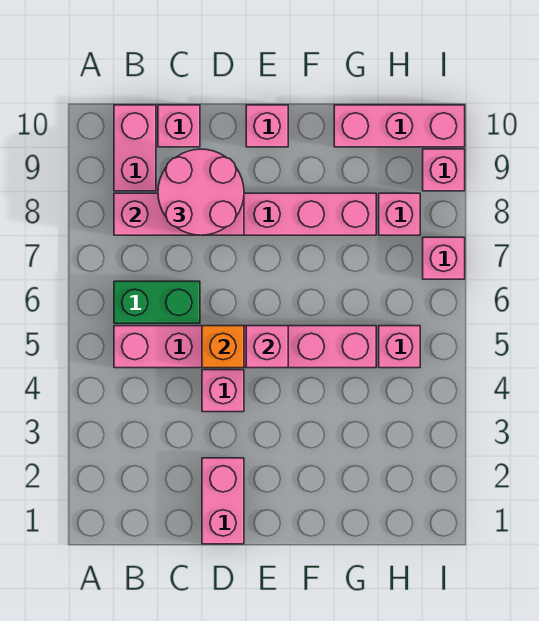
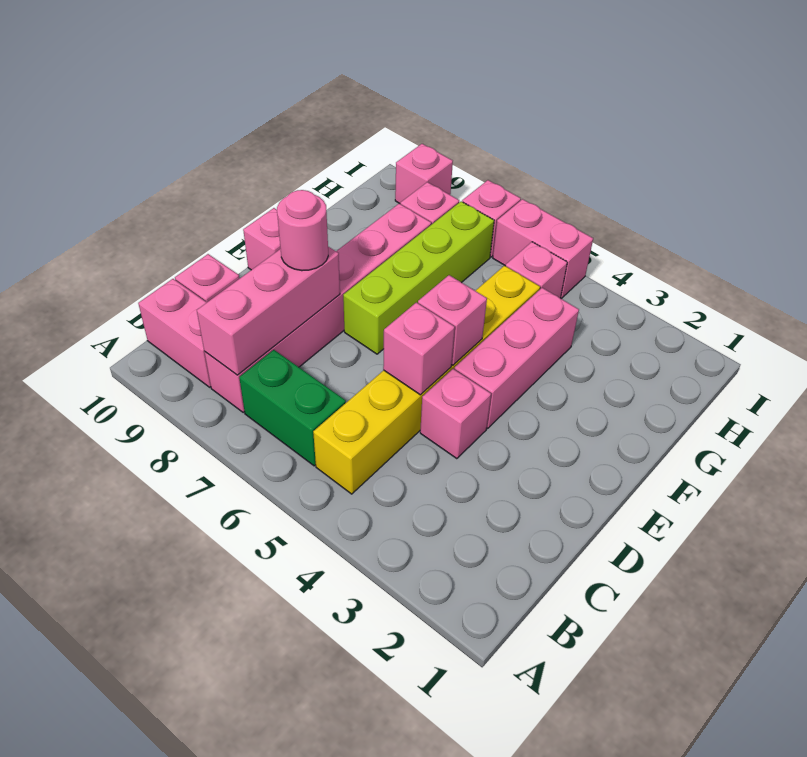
pink brick B5:G5 level 1 -> yellow brick B5:G5 level 1
green brick B6:C6 level 1 -> green brick B6:B7 level 1
pink round brick C8:D9 level 3 -> pink round brick D8 level 3
pink brick D1:D2 level 1 -> pink brick I5:I6 level 1
orange brick D5 level 2 -> pink brick D5 level 2
none -> lime brick E7:H7 level 1
pink brick G10:I10 level 1 -> pink brick E4:G4 level 1

